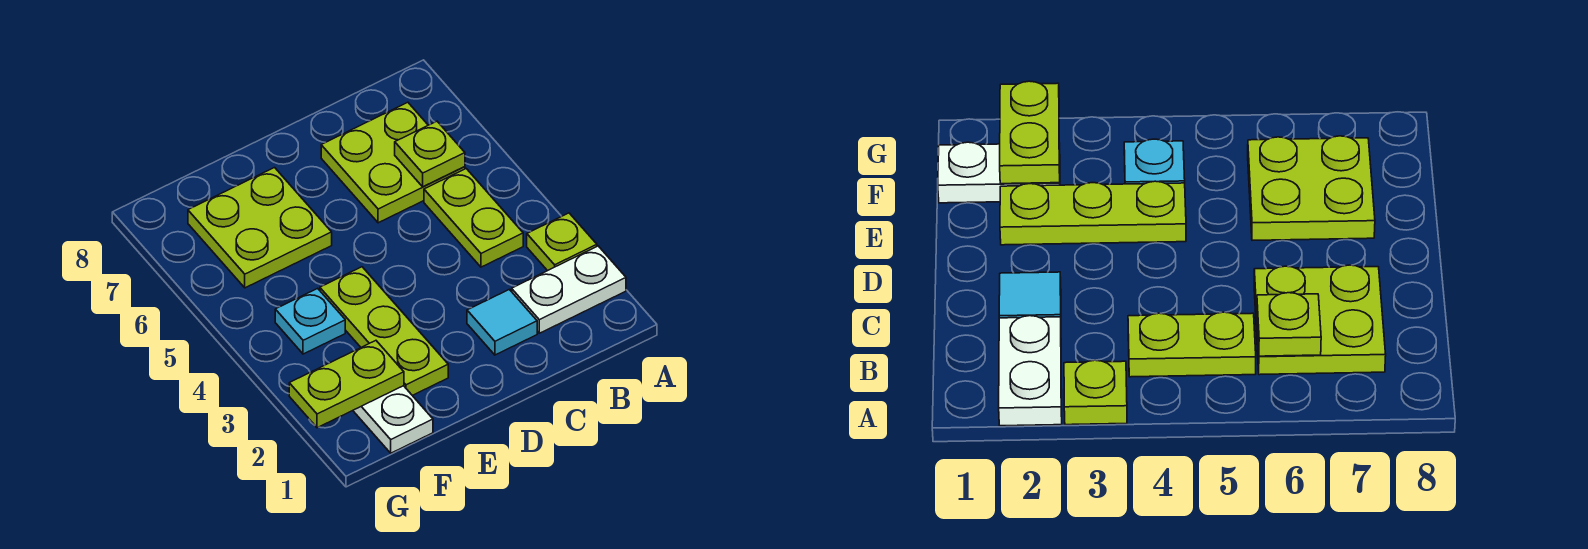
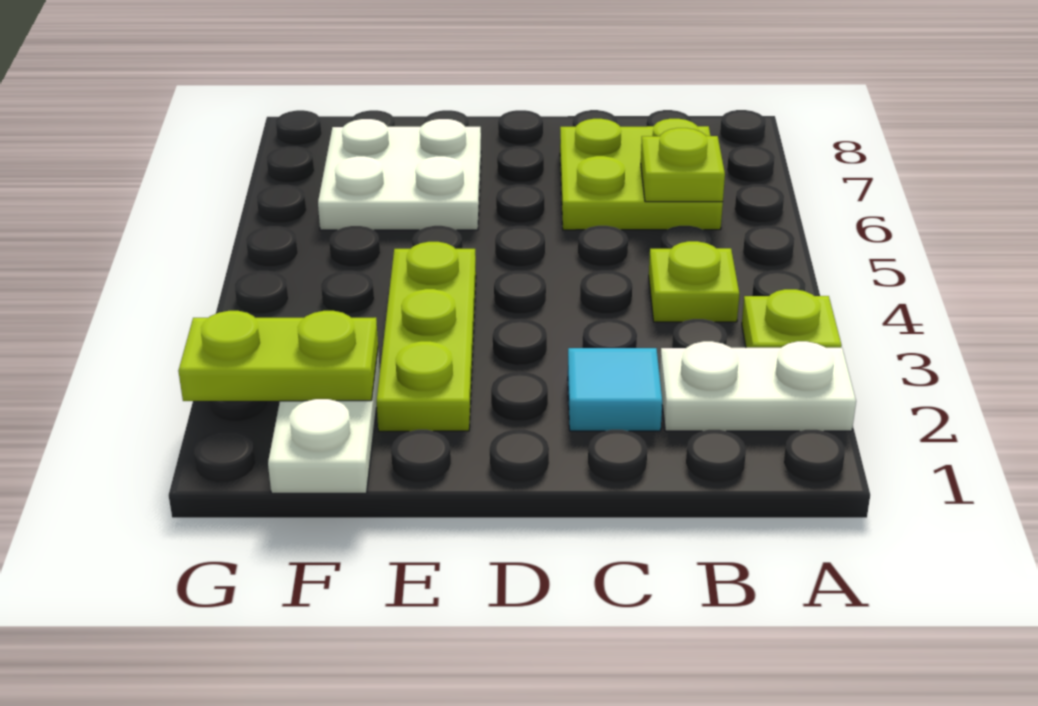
lime plate B4:B5 level 1 -> lime plate B4 level 1
lime plate E6:F7 level 1 -> white plate E6:F7 level 1
cyan plate F4 level 1 -> none

